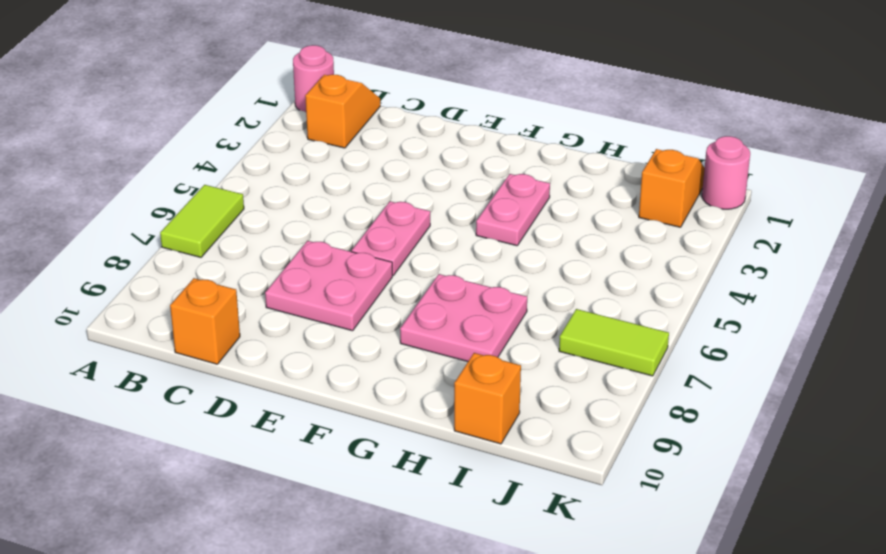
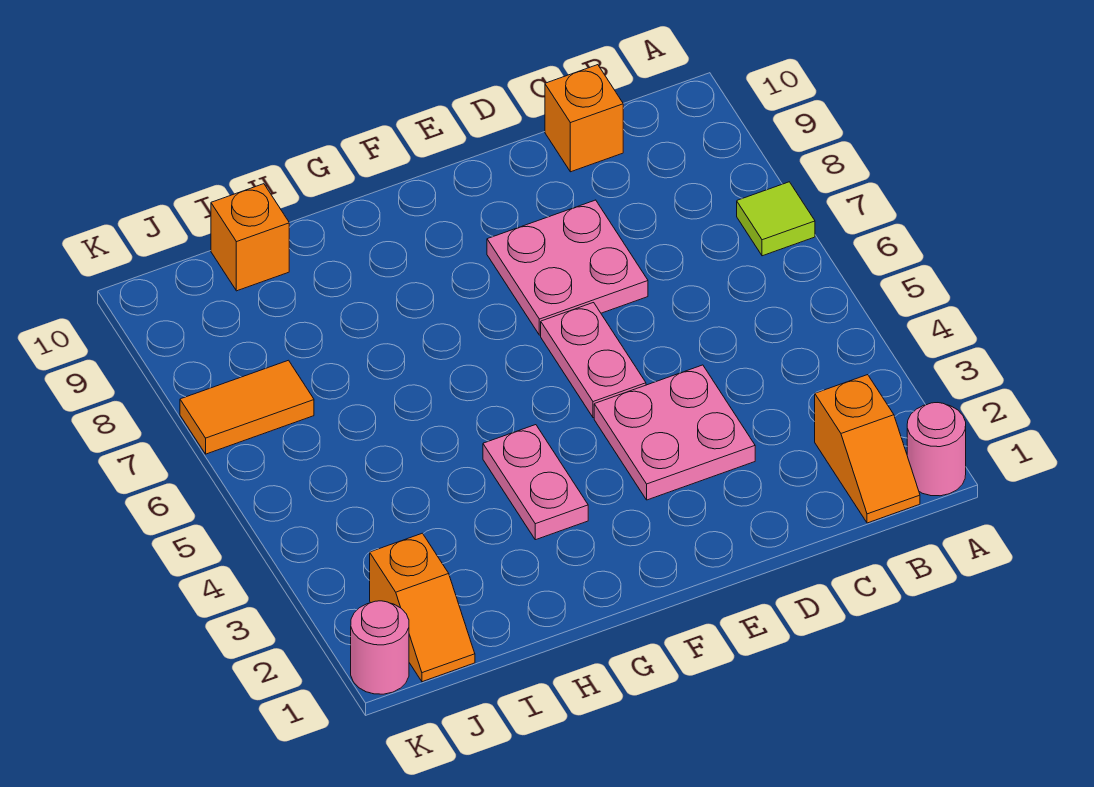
lime tile A6:A7 level 1 -> lime tile A7 level 1
pink plate G7:H8 level 1 -> pink plate D3:E4 level 1
lime tile J7:K7 level 1 -> orange tile J7:K7 level 1

